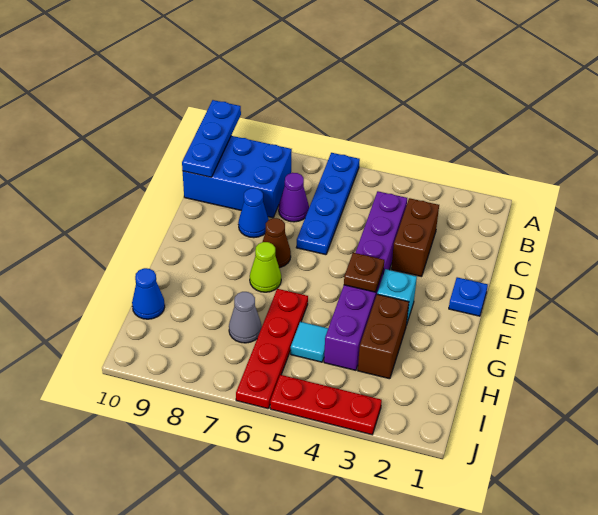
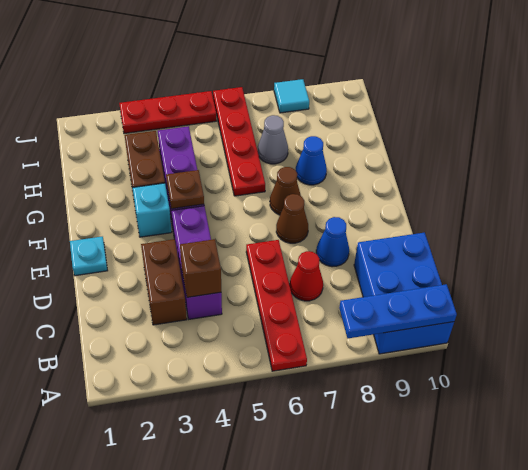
blue plate A6:D6 level 1 -> red plate A6:D6 level 1
blue plate A10:C10 level 2 -> blue plate A8:A10 level 2
blue brick B8:C10 level 1 -> blue brick A9:C10 level 1
none -> brown brick C4 level 2
purple cone C7 level 1 -> red cone C7 level 1
blue plate E1 level 1 -> cyan plate E1 level 1
lime cone F7 level 1 -> brown cone F7 level 1
cyan tile H5 level 1 -> cyan tile J8 level 1
blue cone H10 level 1 -> blue cone G8 level 1

